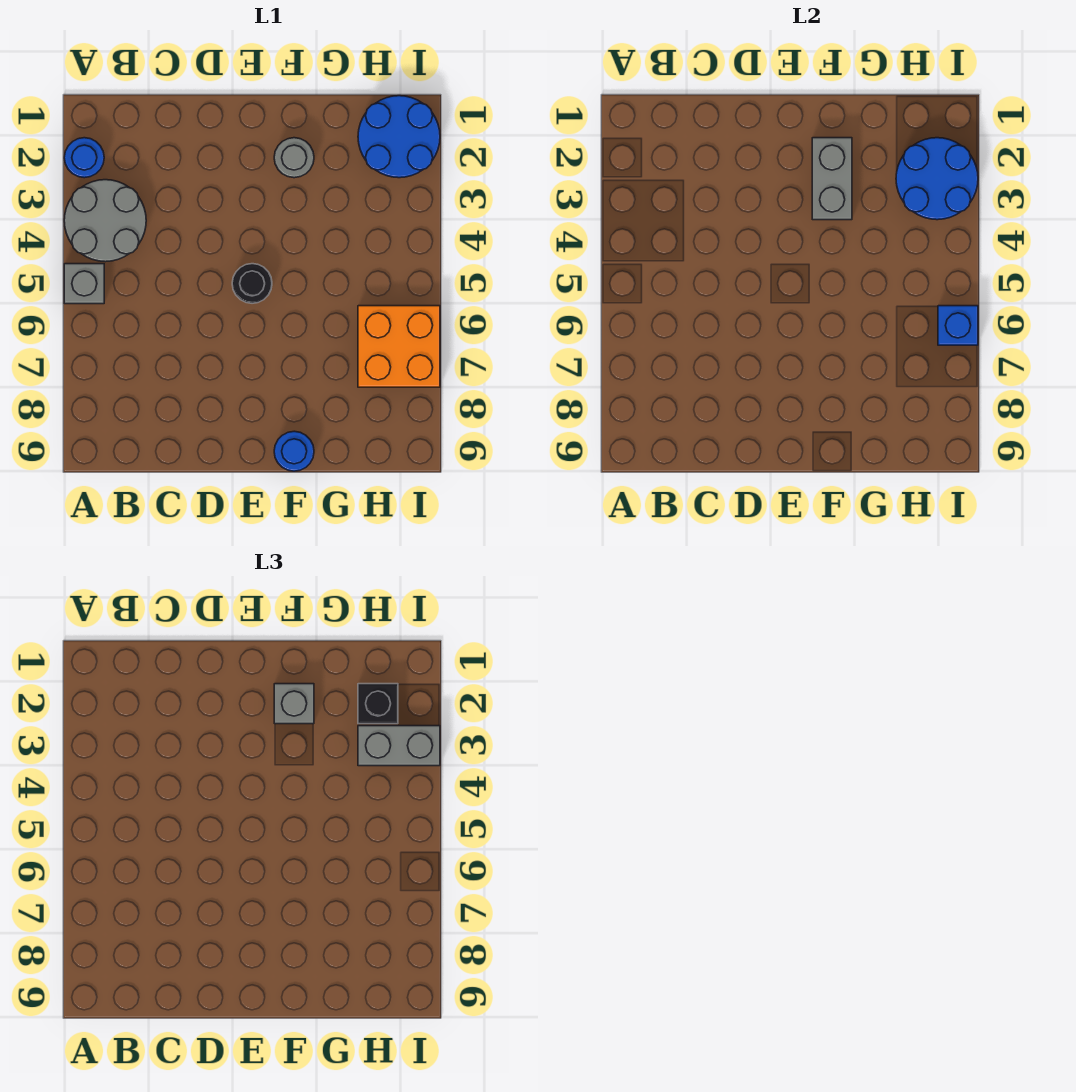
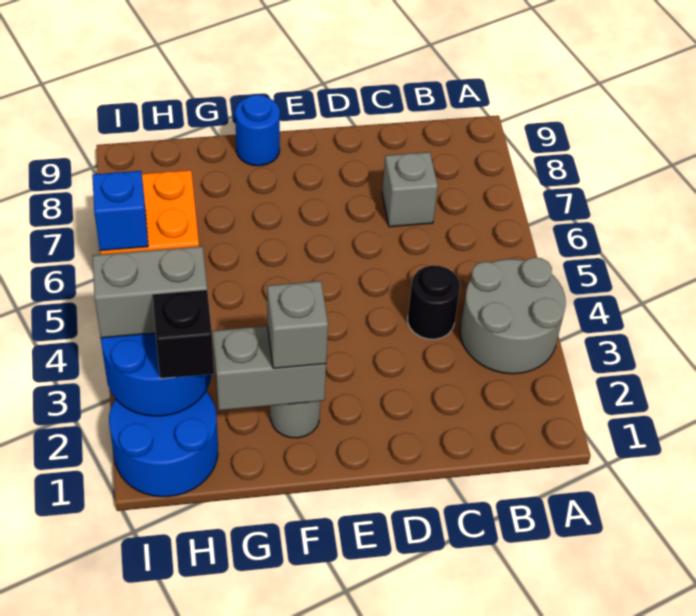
blue round brick A2 level 1 -> none
grey brick A5 level 1 -> grey brick C7 level 1
black round brick E5 level 1 -> black round brick C4 level 1
grey brick F2:F3 level 2 -> grey brick F2:G2 level 2

